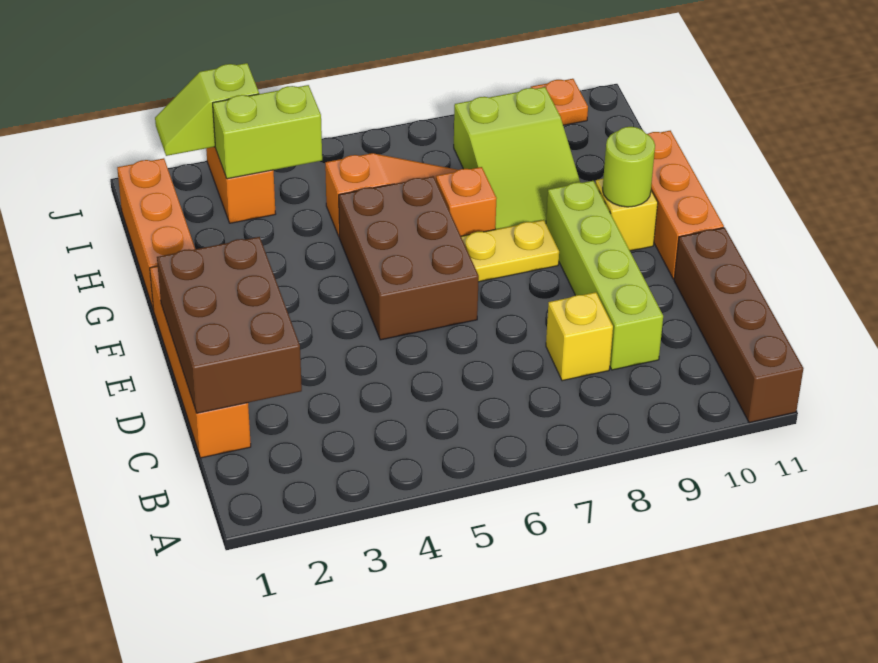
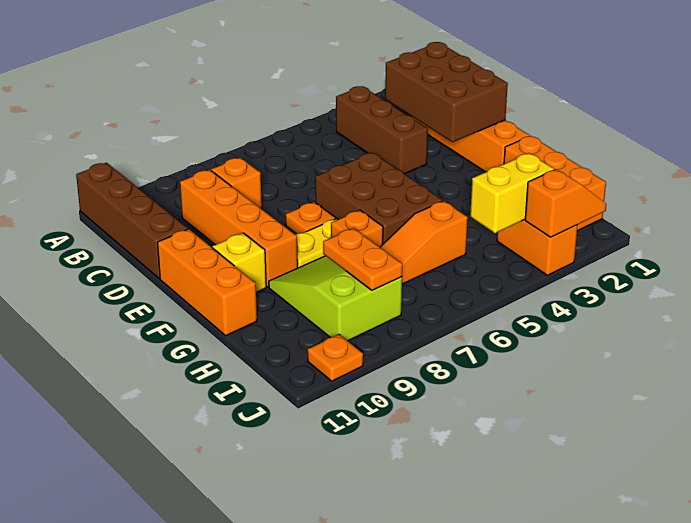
none -> brown brick B3:D3 level 1
yellow brick C8 level 1 -> orange brick C8 level 1
lime brick C9:F9 level 1 -> orange brick C9:F9 level 1
none -> orange plate E7 level 1
lime round brick F10 level 2 -> none
none -> orange plate H8:I8 level 2
lime brick I3:I4 level 2 -> yellow brick I3:I4 level 2
lime slope J2:J3 level 2 top 3 -> orange slope J2:J3 level 2 top 3

